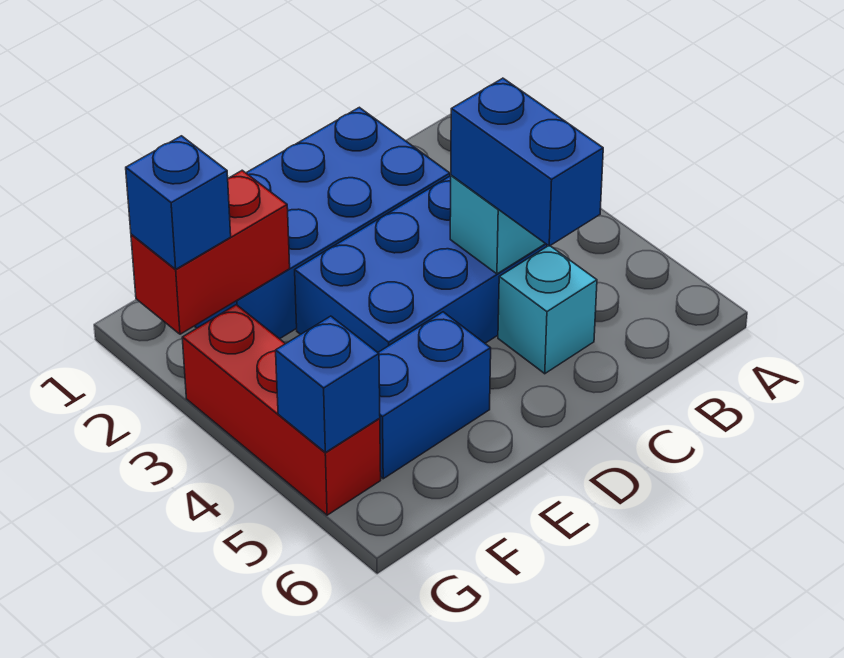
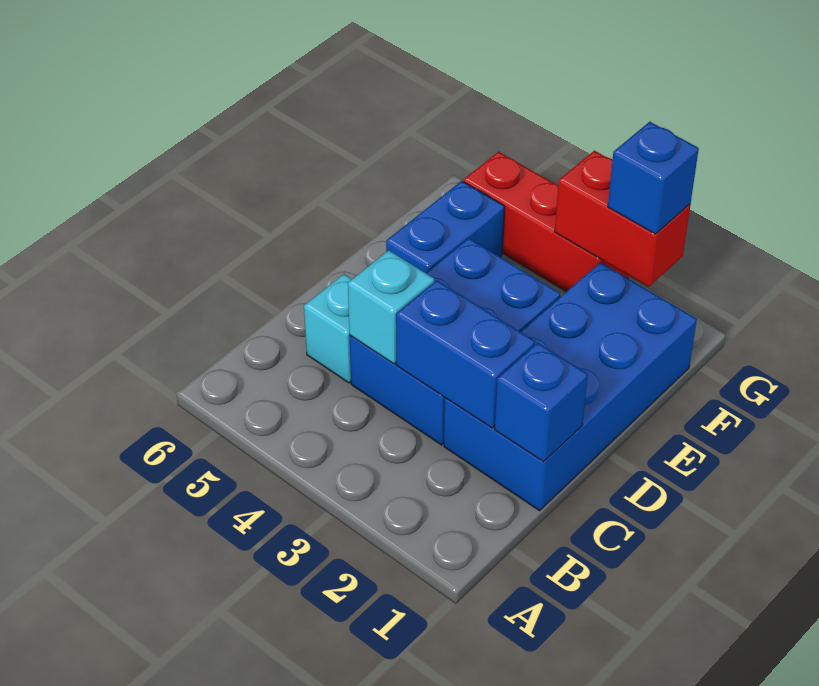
blue brick C4:C5 level 3 -> blue brick C2:C3 level 2
red brick F2:G2 level 2 -> red brick G2:G3 level 2
blue brick G5 level 2 -> blue brick C1 level 2

